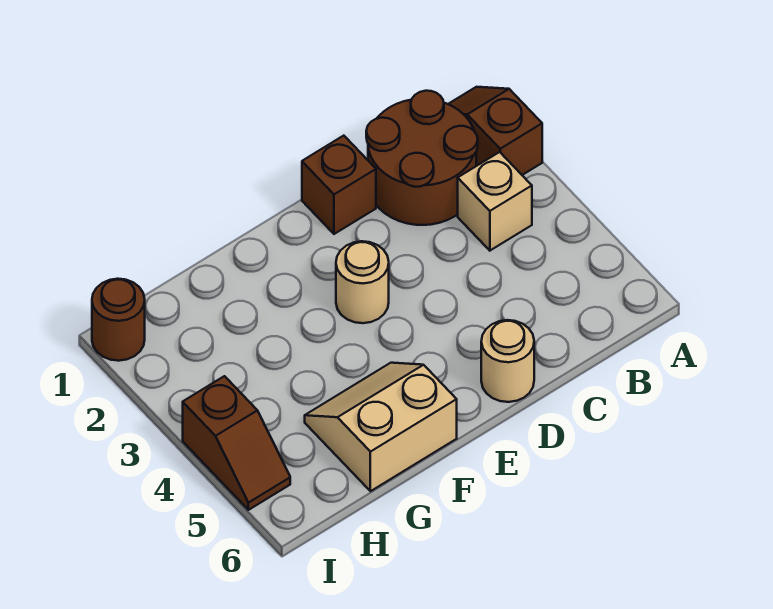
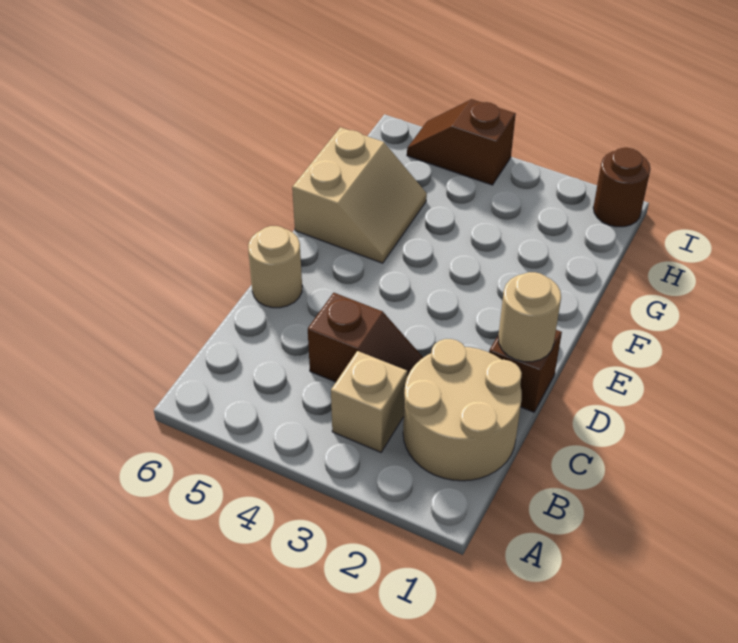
brown slope A1:A2 level 1 top 2 -> brown slope C3:C4 level 1 top 4
brown round brick B1:C2 level 1 -> tan round brick B1:C2 level 1
tan round brick E3 level 1 -> tan round brick D1 level 2

